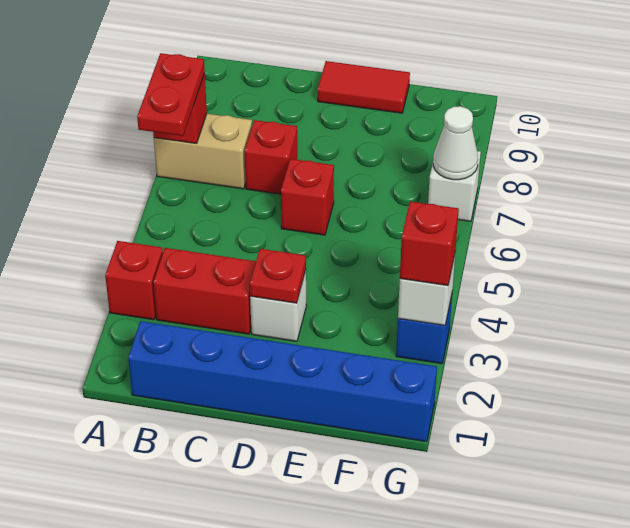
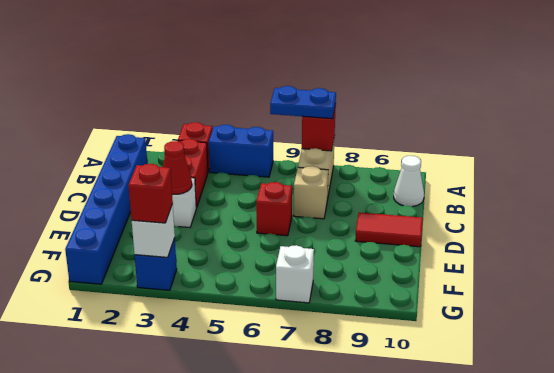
none -> blue brick A4:A5 level 1
red plate A6:A7 level 3 -> blue plate A6:A7 level 3
red brick C7 level 1 -> tan brick C7 level 1
red plate D3 level 2 -> red cone D3 level 2
red tile D10:E10 level 1 -> red tile D9:D10 level 1
white cone G7 level 2 -> white cone B10 level 1

